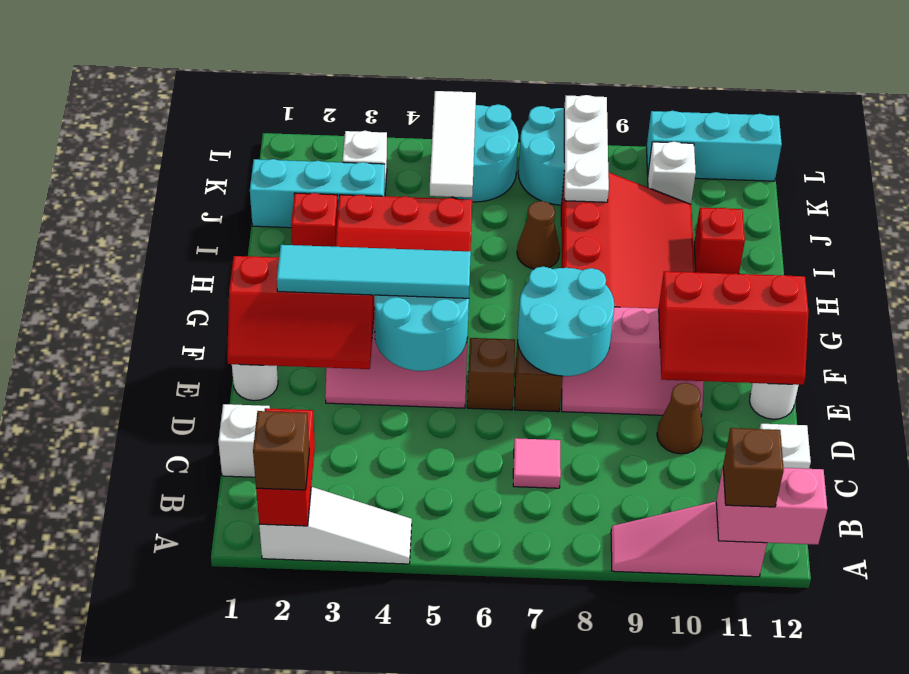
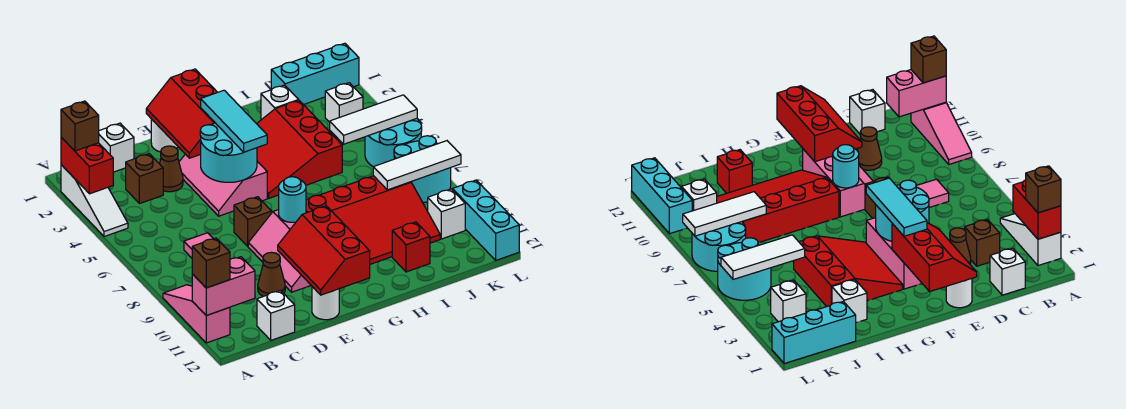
red brick A2:B2 level 2 -> red brick A2:A3 level 2
pink brick A11:A12 level 2 -> pink brick A11:B11 level 2
brown brick E6 level 1 -> brown brick C3 level 1
cyan round brick E7:F8 level 2 -> cyan round brick F8 level 2
cyan tile F2:F5 level 3 -> cyan tile F3:F5 level 3
red brick I2 level 1 -> white brick I2 level 1
brown cone I7 level 1 -> brown cone D3 level 1
cyan brick J1:J3 level 1 -> cyan brick J1:L1 level 1
white plate J8:L8 level 2 -> white tile J8:L8 level 2

